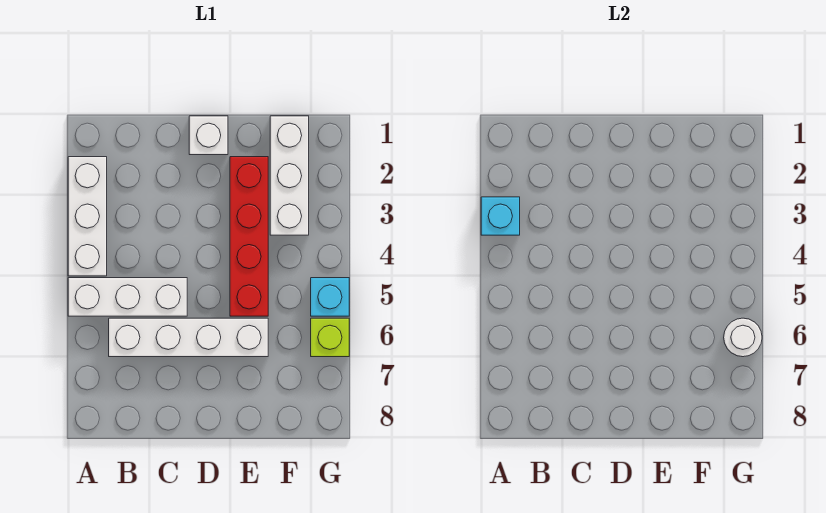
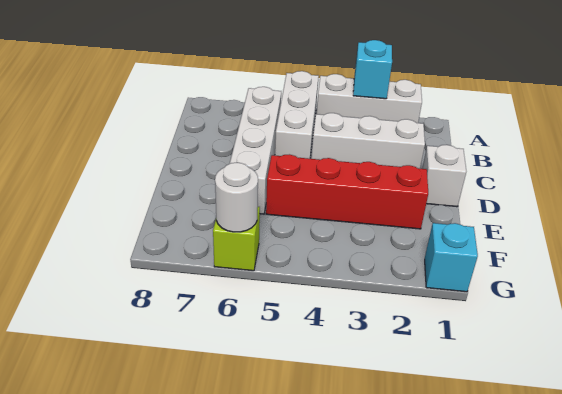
white brick F1:F3 level 1 -> white brick C2:C4 level 1
cyan brick G5 level 1 -> cyan brick G1 level 1

